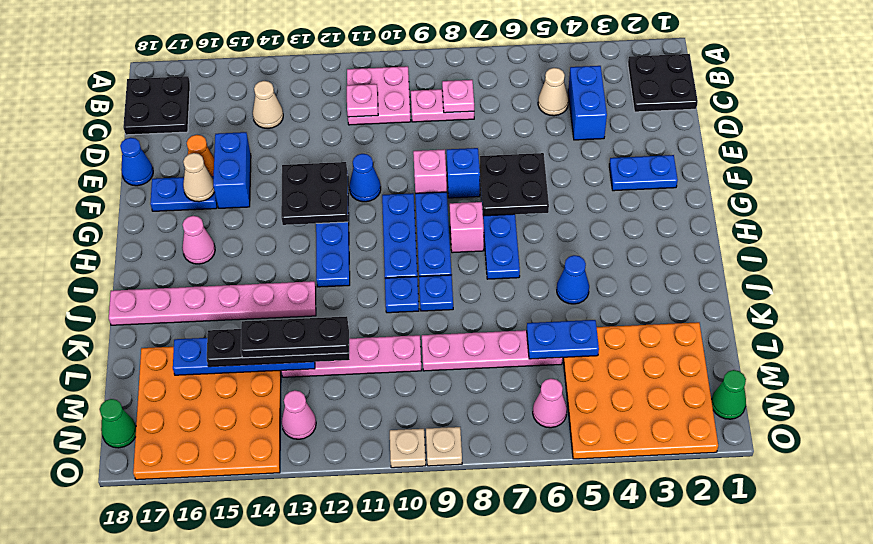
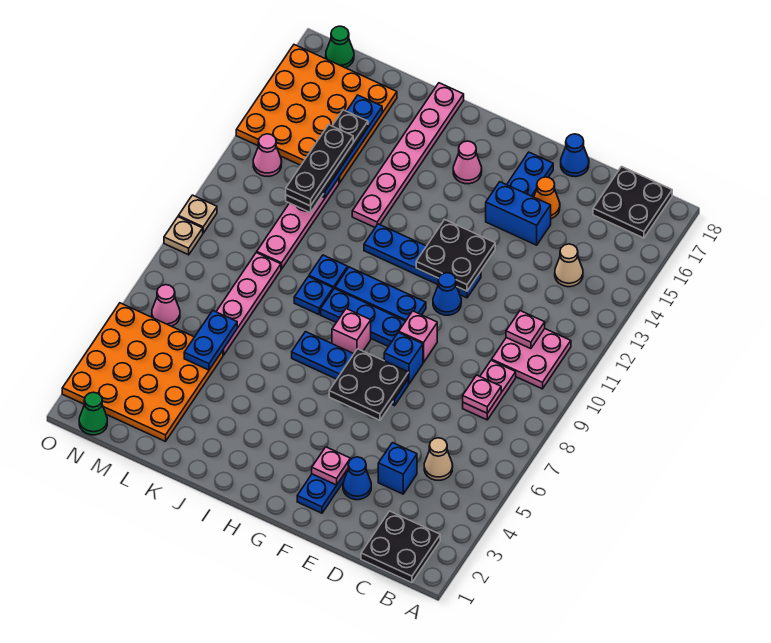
blue brick C4:D4 level 1 -> blue brick D4 level 1
none -> pink plate F3 level 2
tan cone F16 level 2 -> none
blue cone J5 level 1 -> blue cone E3 level 1

